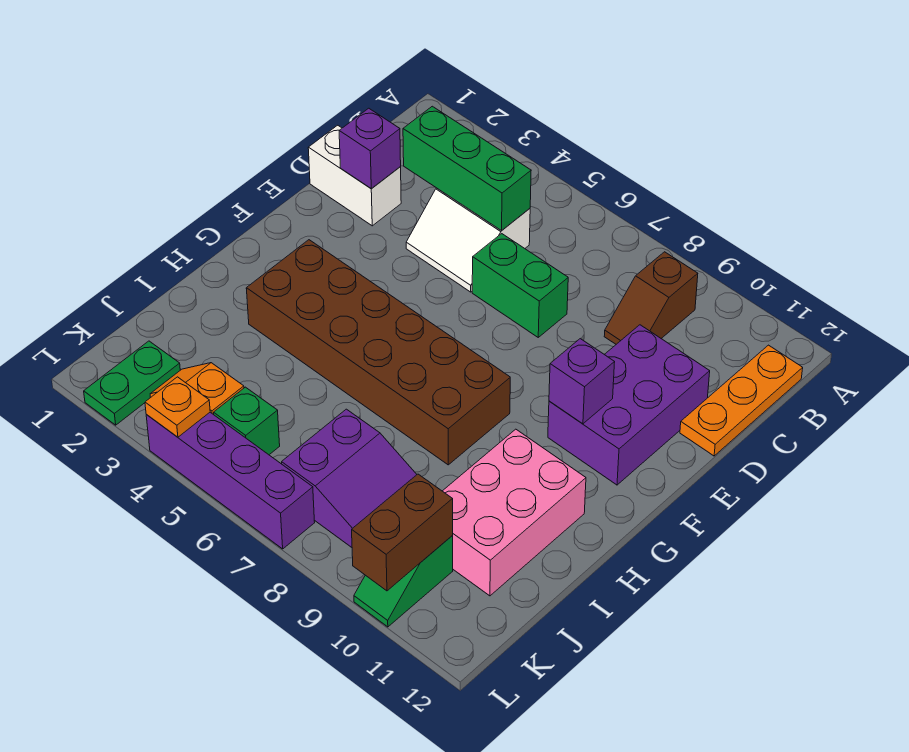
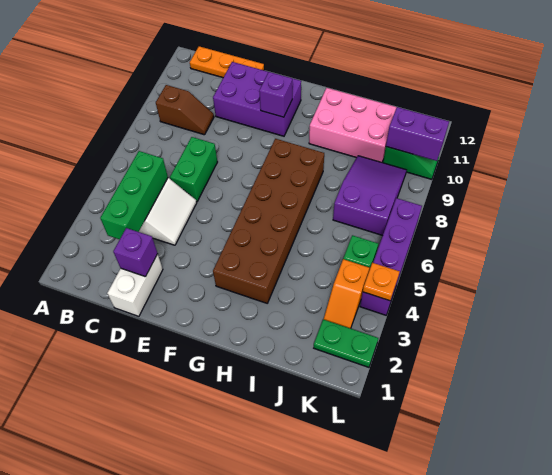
brown brick K10:L10 level 2 -> purple brick K10:L10 level 2

